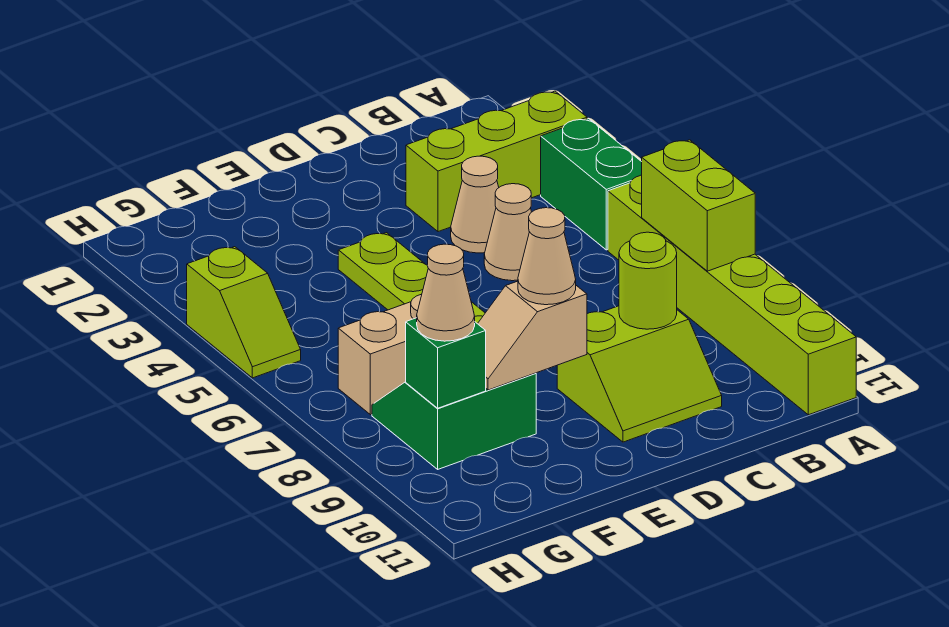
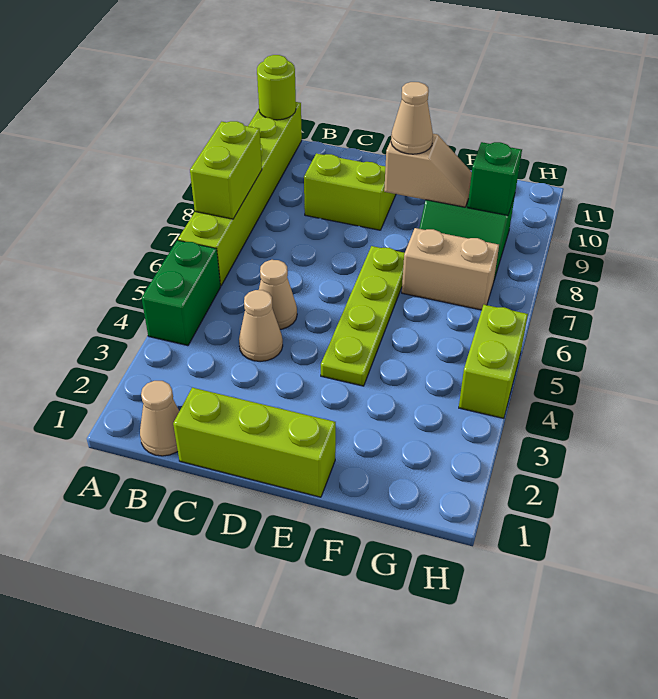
lime brick A3:C3 level 1 -> lime brick C1:E1 level 1
lime round brick C9 level 2 -> lime round brick A11 level 2
tan cone G9 level 3 -> tan cone B1 level 1
lime slope H4:H5 level 1 top 4 -> lime brick H4:H5 level 1

